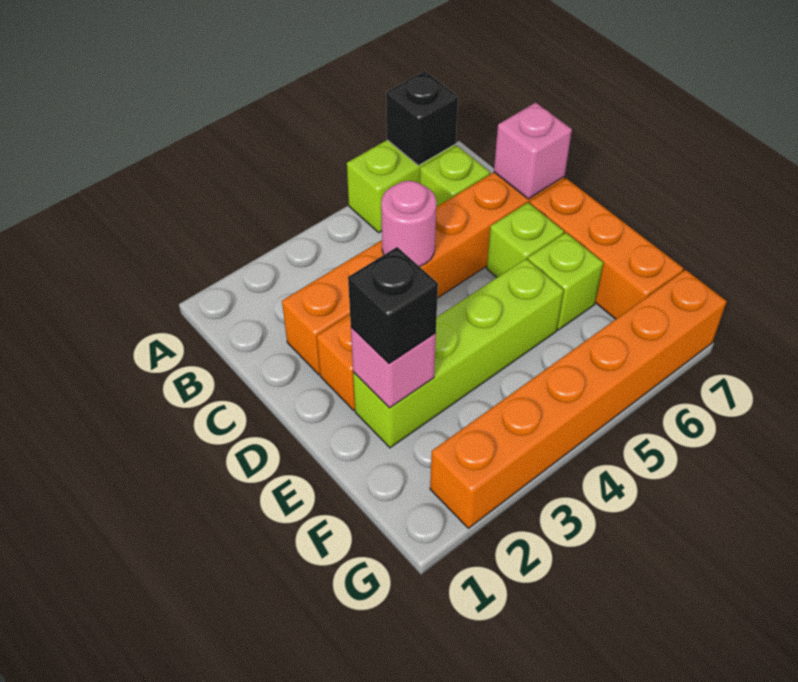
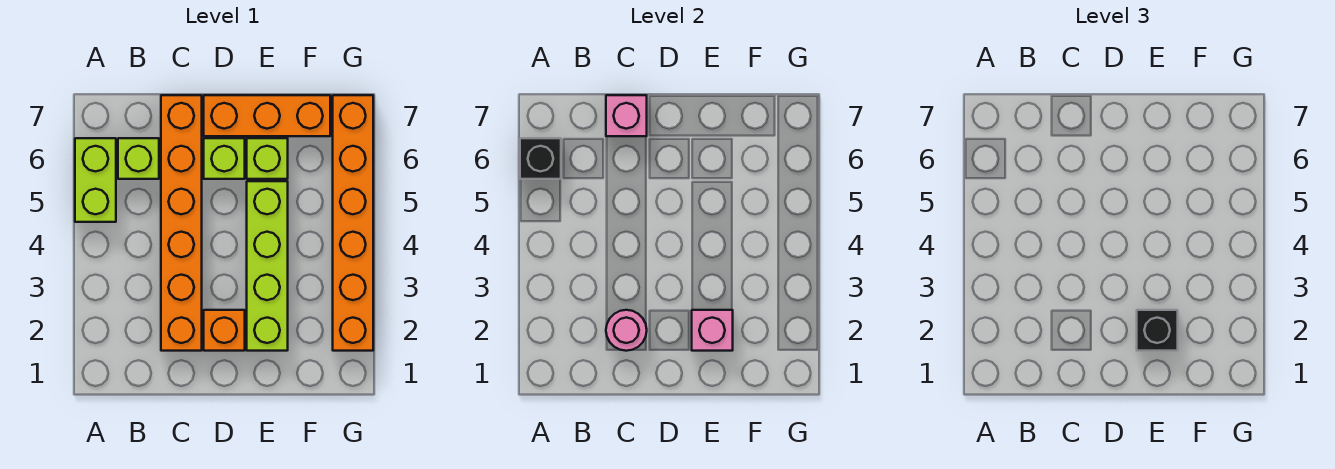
pink round brick C4 level 2 -> pink round brick C2 level 2

